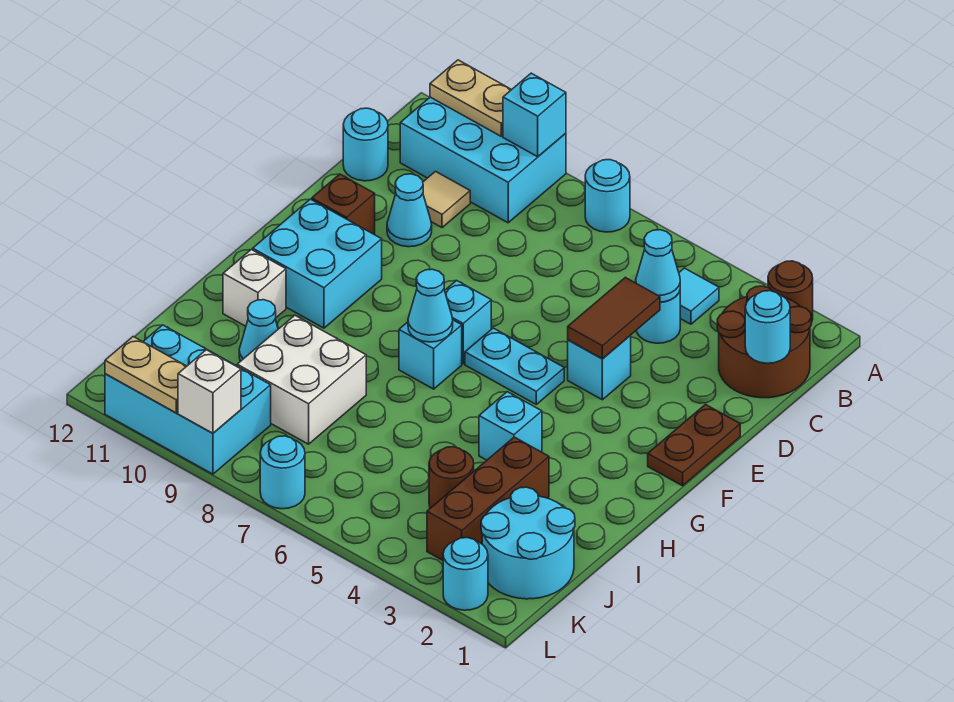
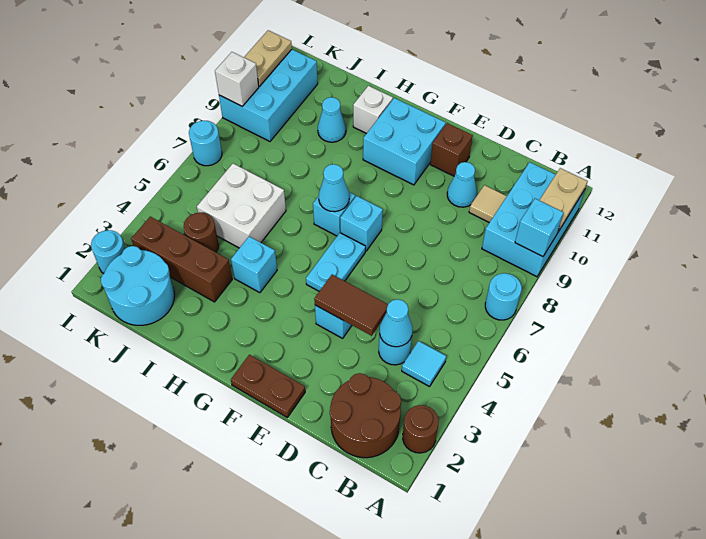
cyan round brick C1 level 2 -> none
cyan round brick C12 level 1 -> none
white brick I8:J9 level 1 -> white brick I5:J6 level 1

